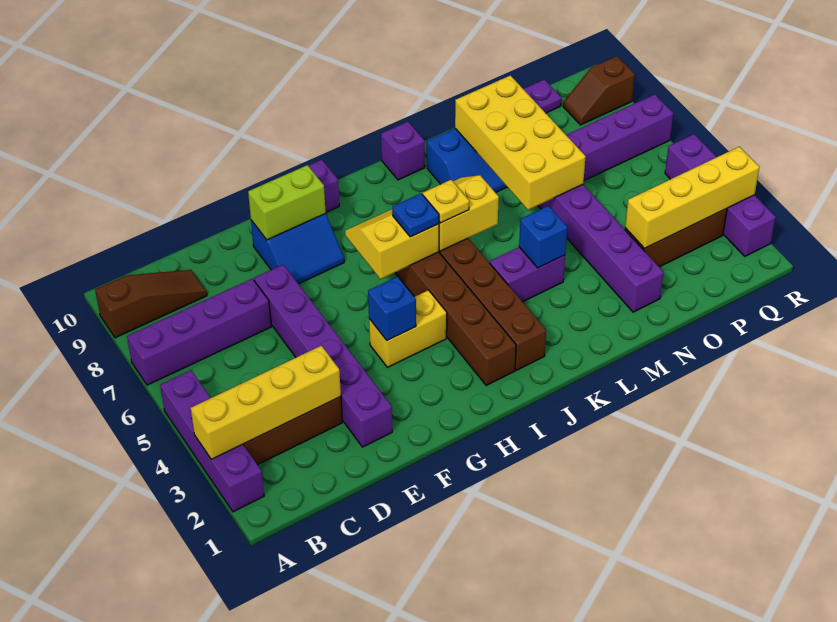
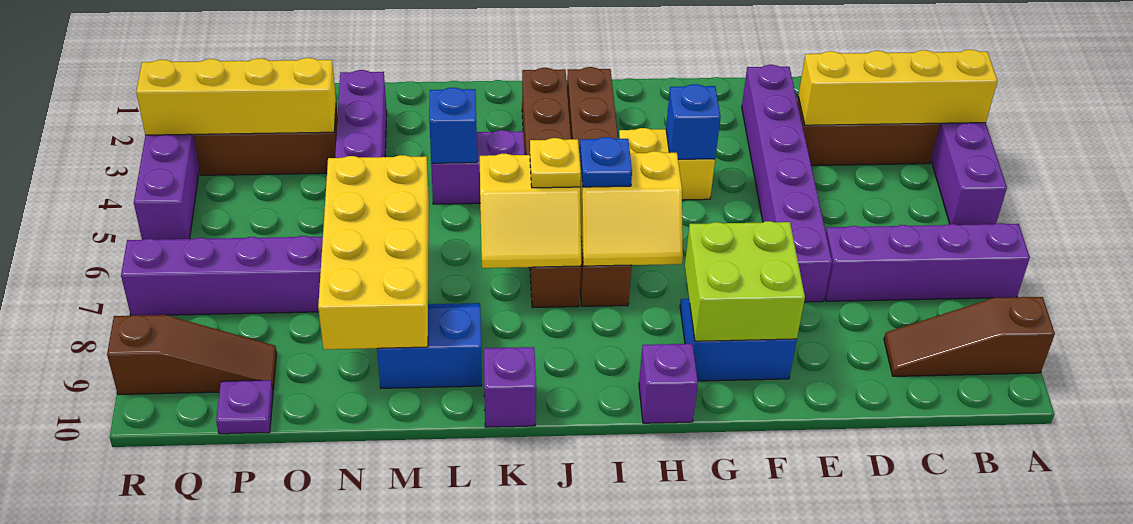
lime brick F9:G9 level 2 -> lime brick F8:G9 level 2
brown slope Q9:R9 level 1 top R -> brown slope P9:R9 level 1 top R

